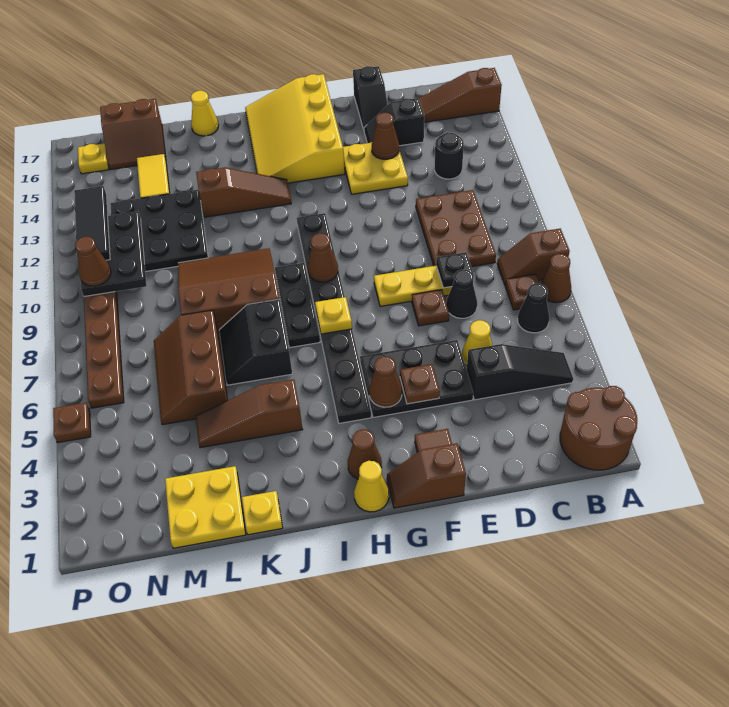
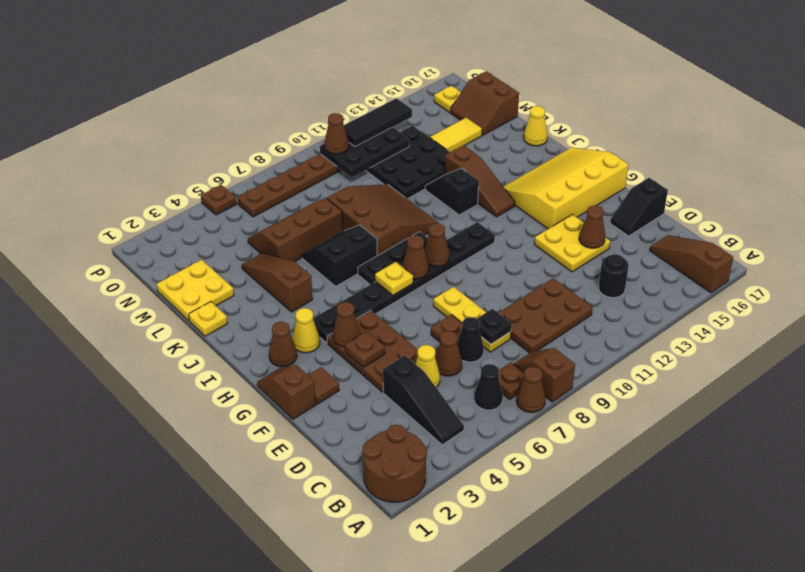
none -> brown cone D6 level 1
black slope D15:E15 level 1 top D -> black slope J12:K12 level 1 top J
black plate E4:G5 level 1 -> brown plate E4:G5 level 1
yellow cone H1 level 1 -> yellow cone H3 level 1
none -> brown cone H8 level 2

